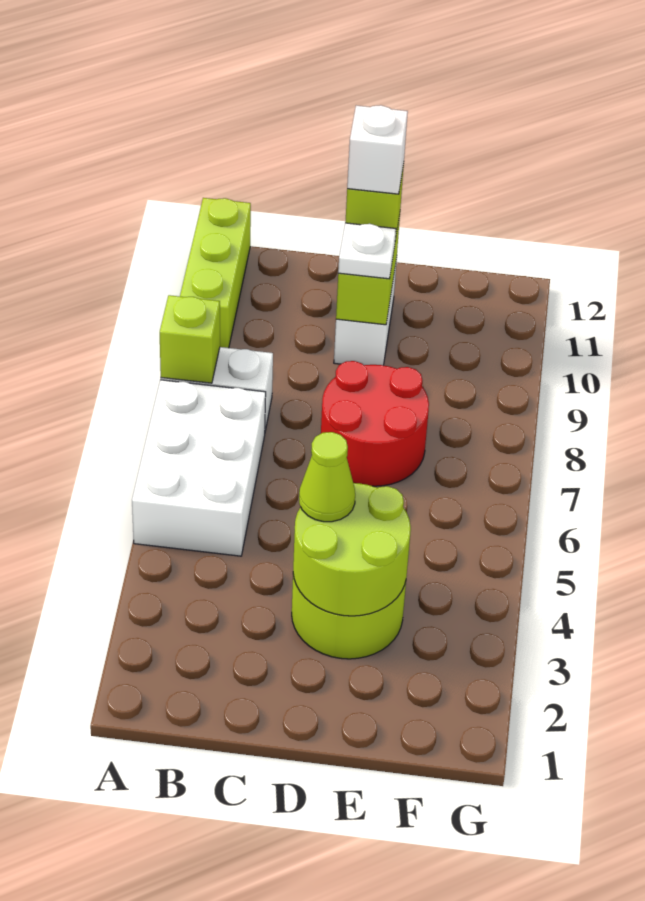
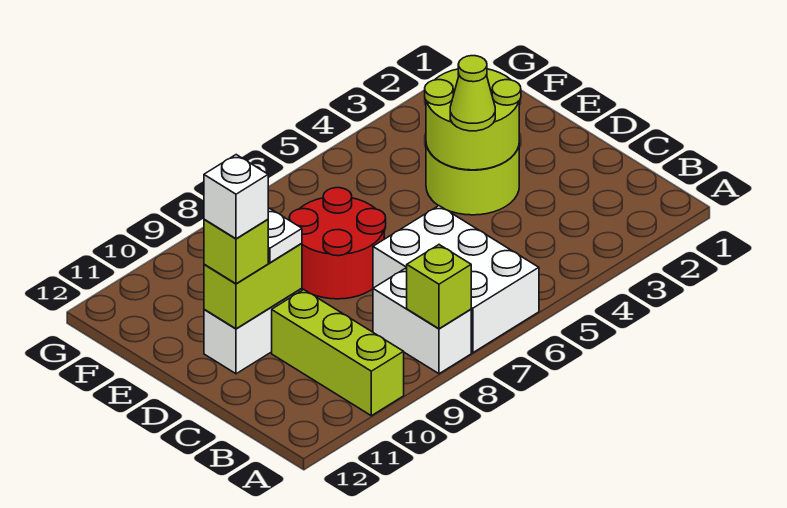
white brick A5:B7 level 1 -> white brick A6:C7 level 1
lime brick A10:A12 level 1 -> lime brick A10:C10 level 1

